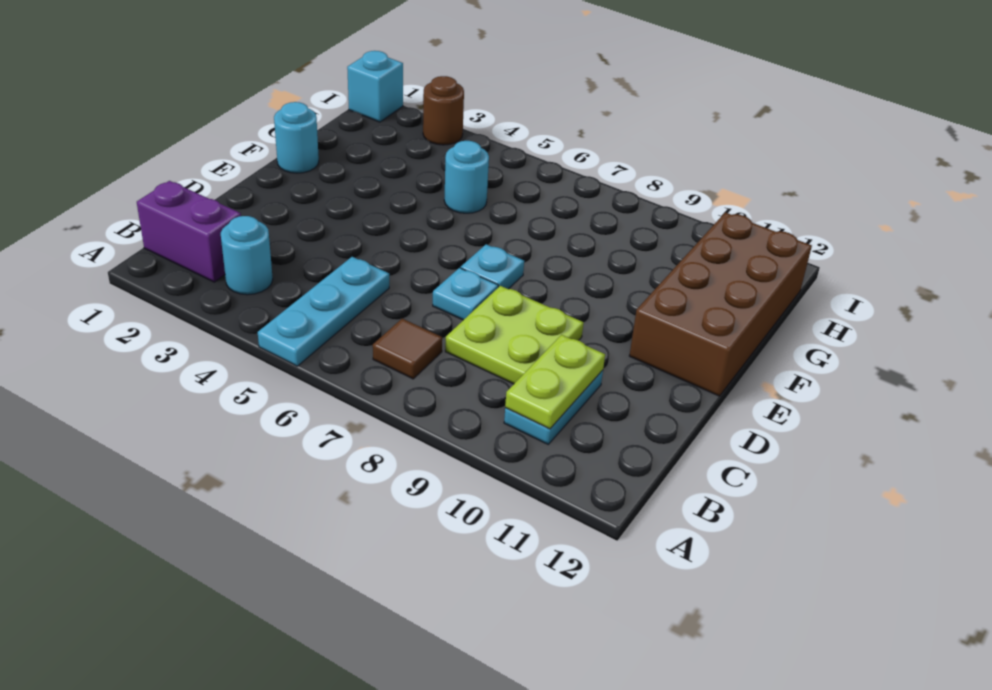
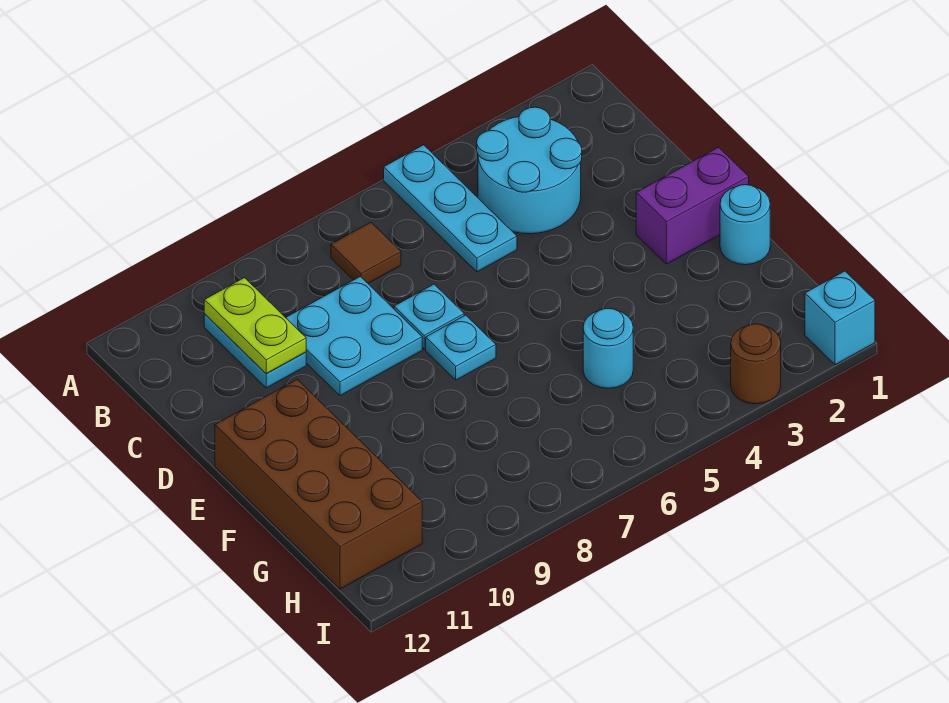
purple brick B1:B2 level 1 -> purple brick E1:E2 level 1
cyan round brick B3 level 1 -> cyan round brick B3:C4 level 1
lime plate C8:D9 level 1 -> cyan plate C8:D9 level 1

